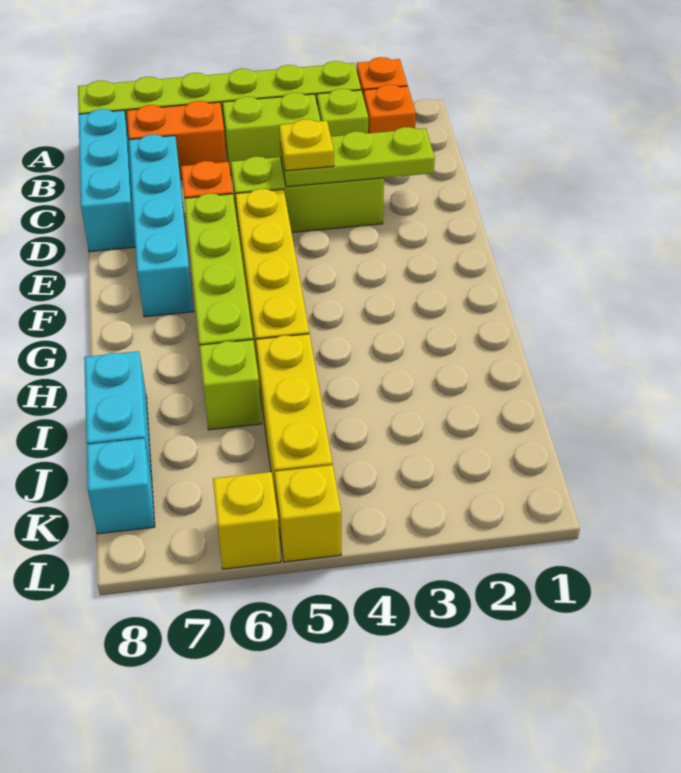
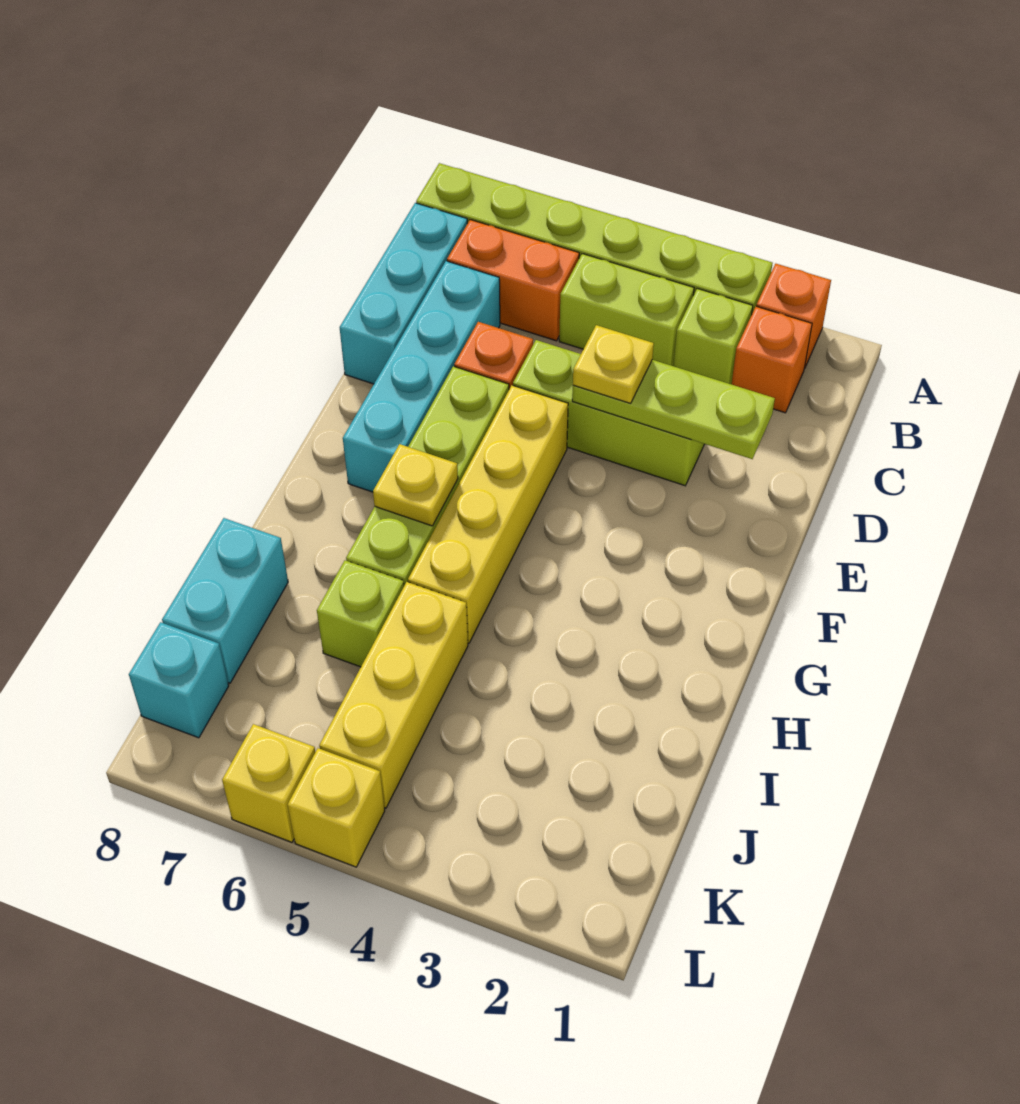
none -> yellow plate G6 level 2

